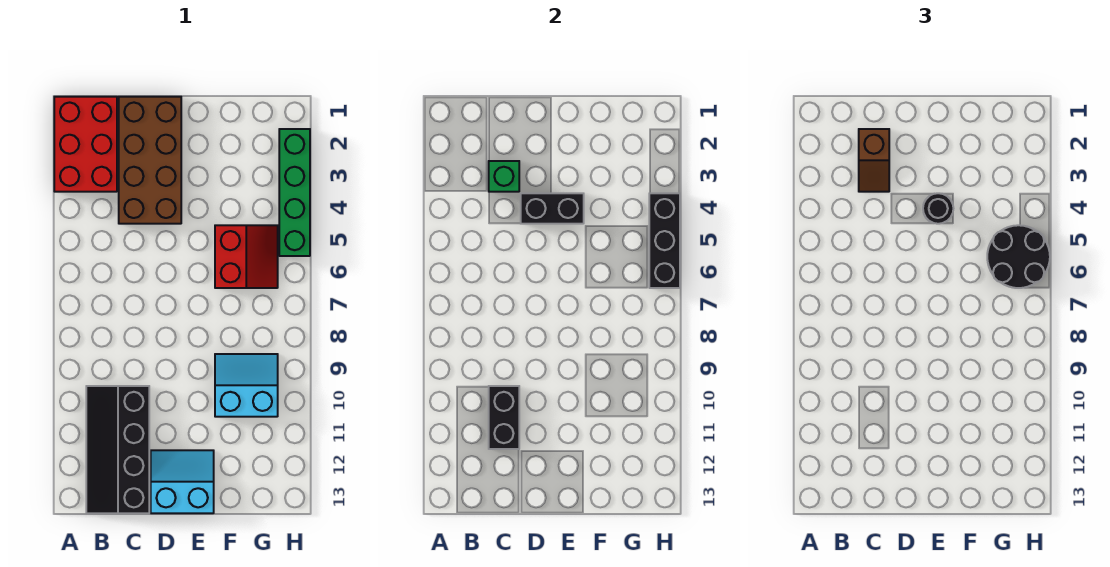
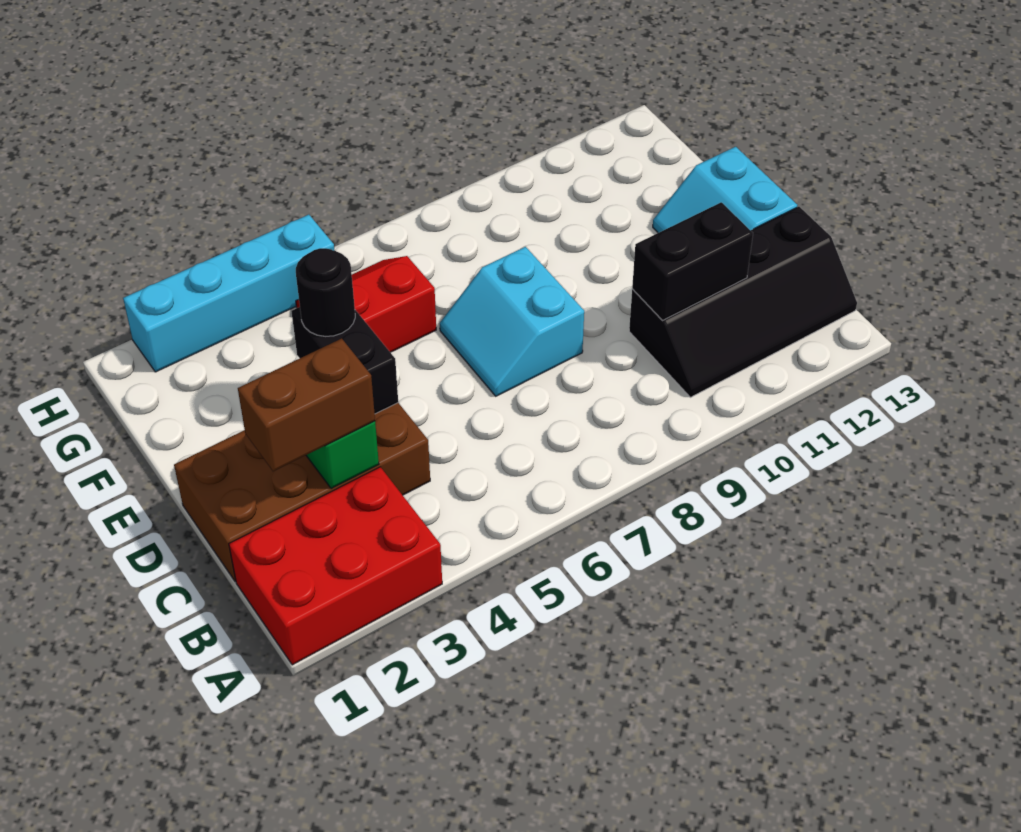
brown slope C2:C3 level 3 top 2 -> brown brick C2:C3 level 3
cyan slope F9:G10 level 1 top 10 -> cyan slope D7:E8 level 1 top 8
black round brick G5:H6 level 3 -> none
green brick H2:H5 level 1 -> cyan brick H2:H5 level 1
black brick H4:H6 level 2 -> none

